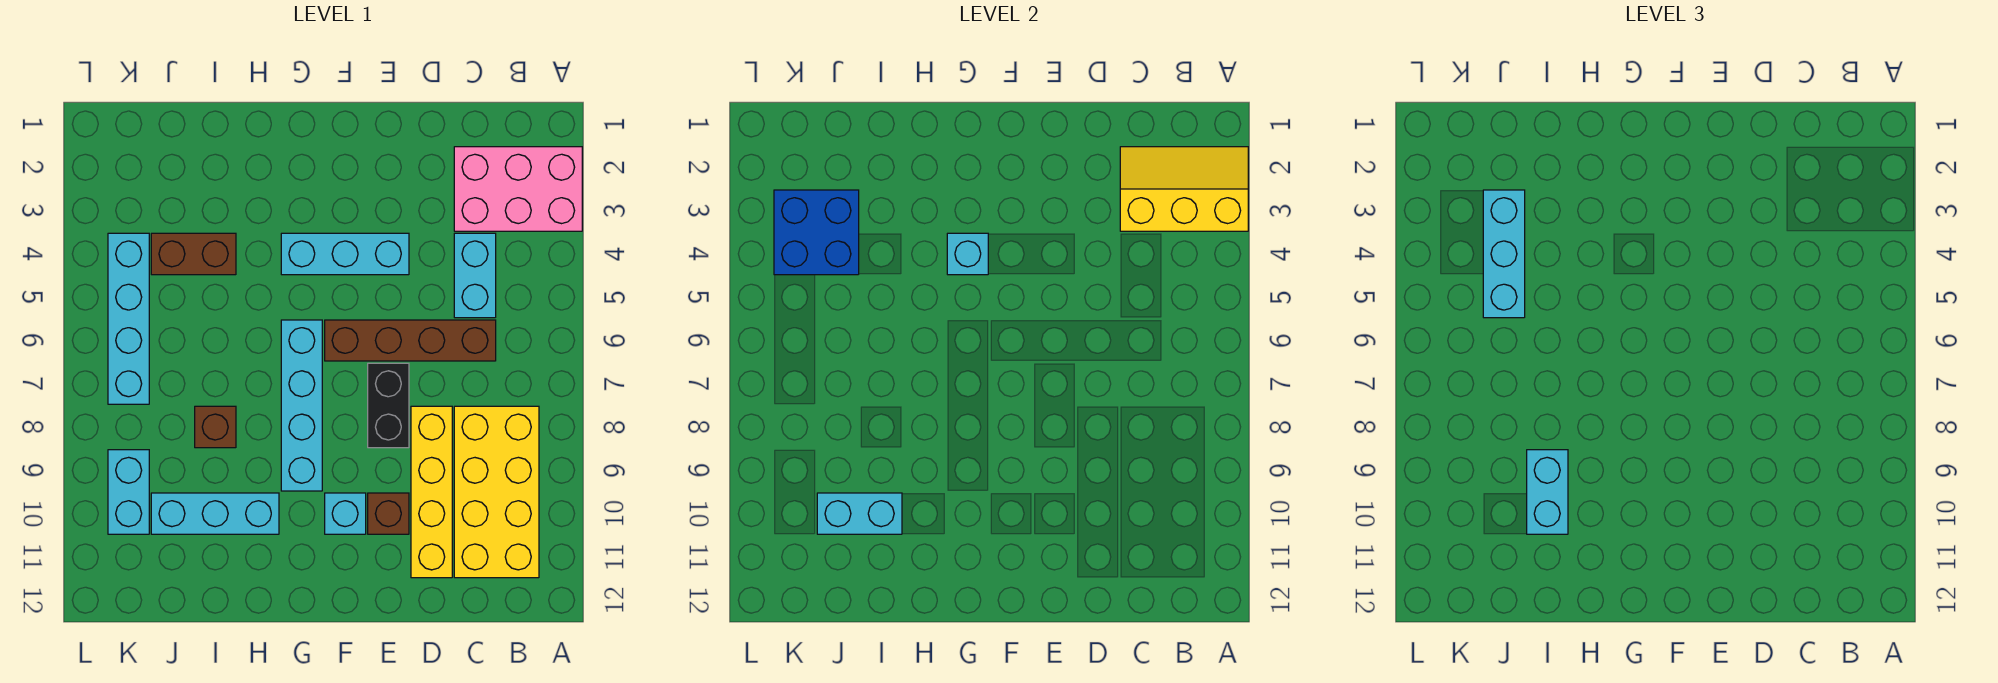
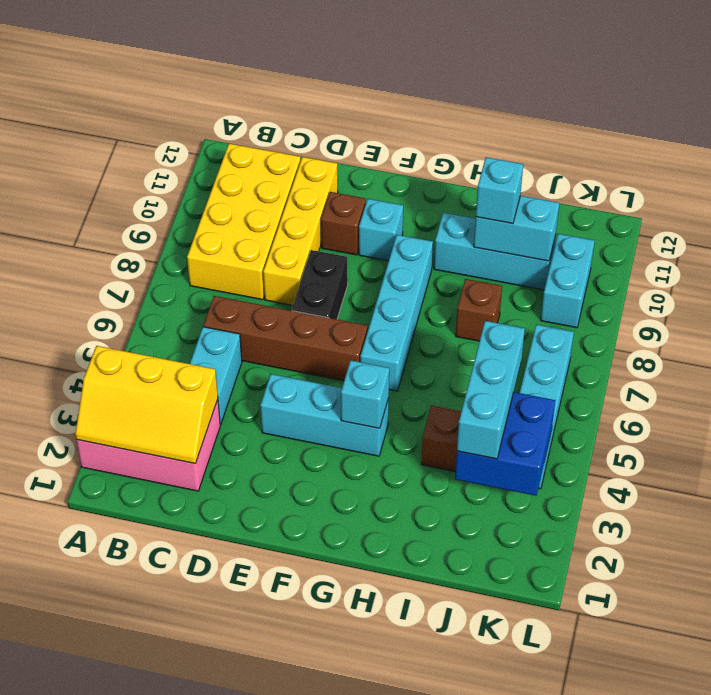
cyan brick I9:I10 level 3 -> cyan brick I10 level 3

